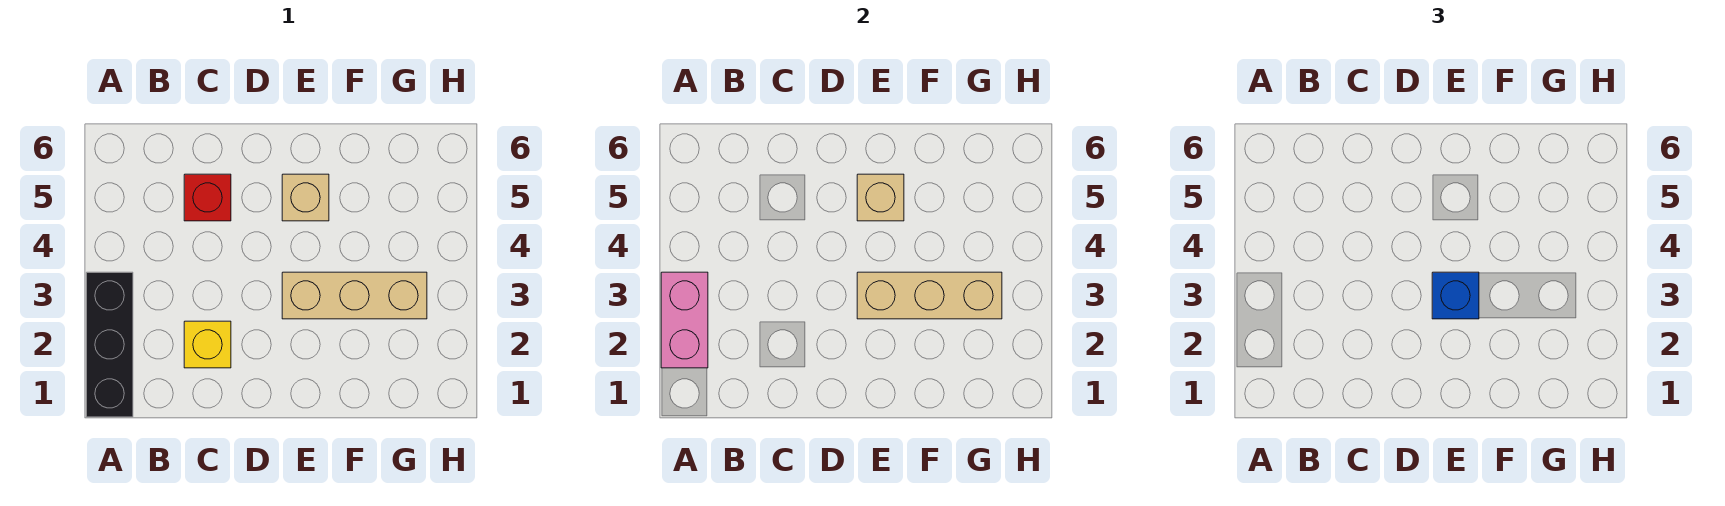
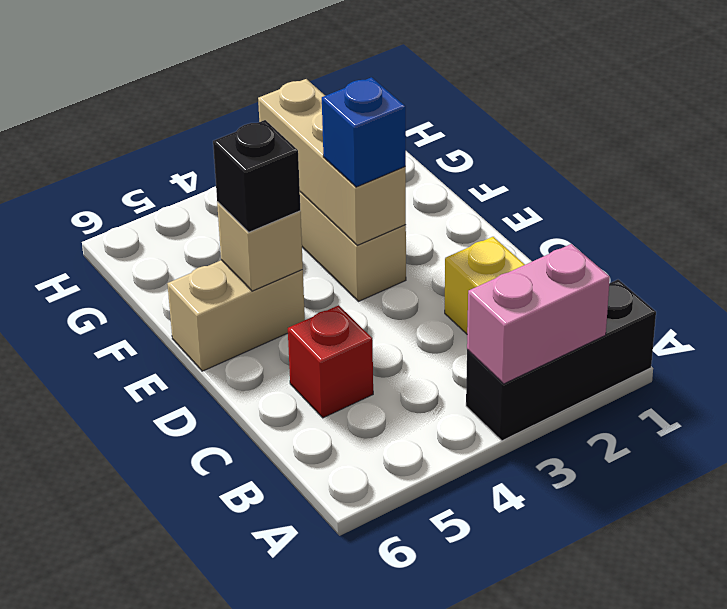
tan brick E5 level 1 -> tan brick E5:E6 level 1
none -> black brick E5 level 3

